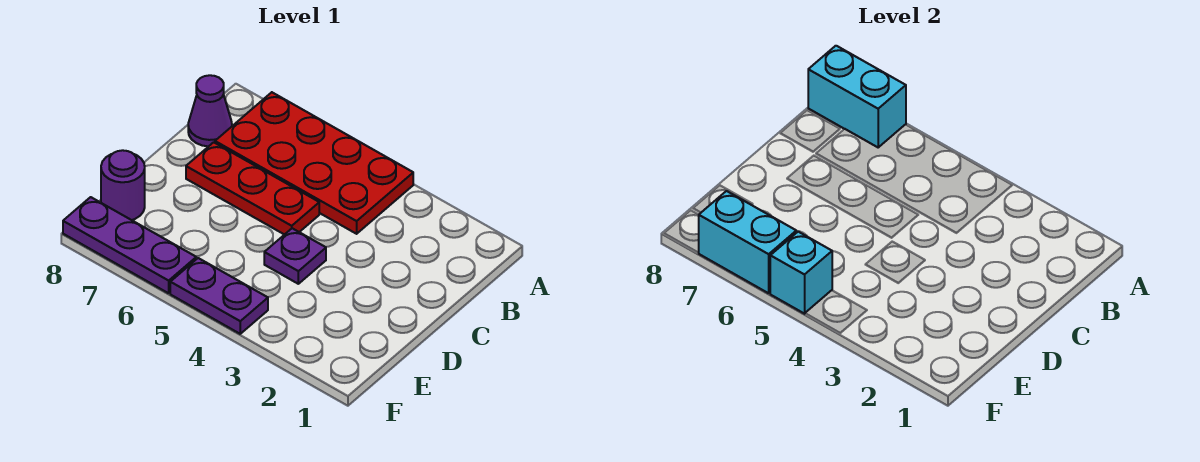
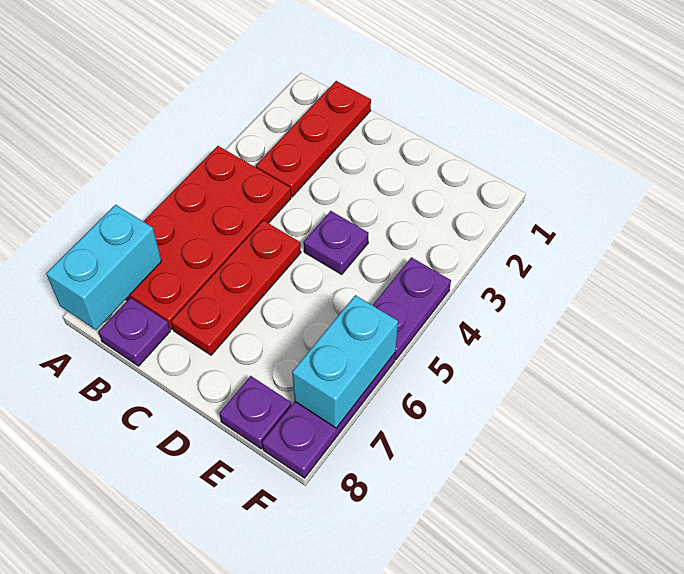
none -> red plate B1:B3 level 1
purple cone B8 level 1 -> purple plate B8 level 1
purple round brick E8 level 1 -> purple plate E8 level 1
cyan brick F5 level 2 -> none

